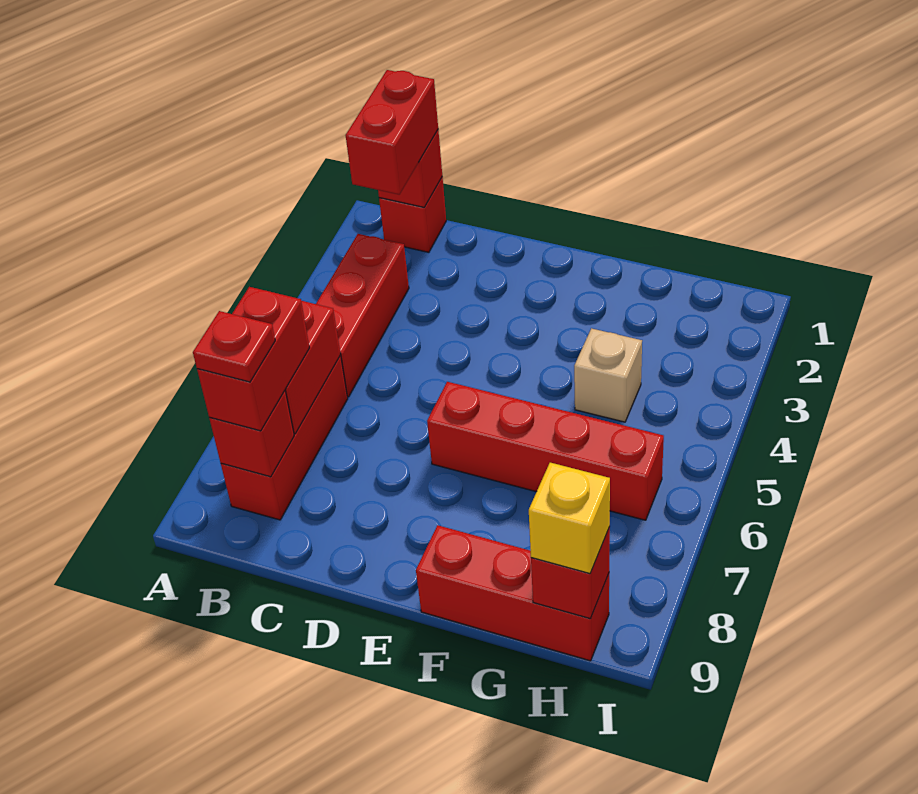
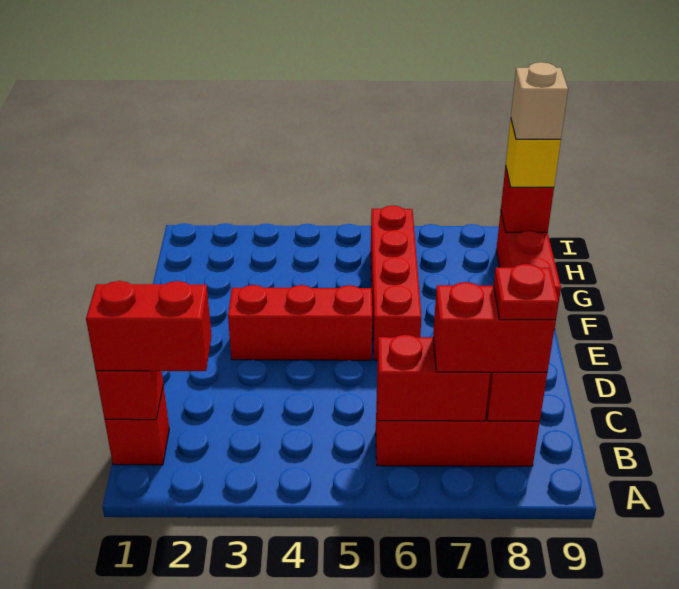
red brick B3:B5 level 1 -> red brick E3:E5 level 1
tan brick G4 level 1 -> tan brick H9 level 4

